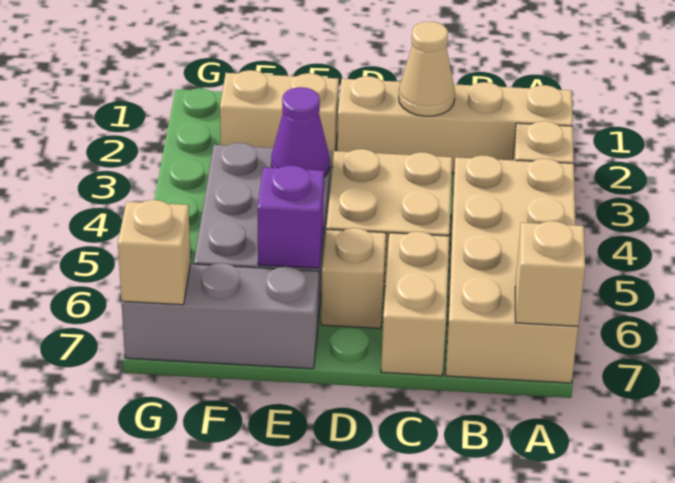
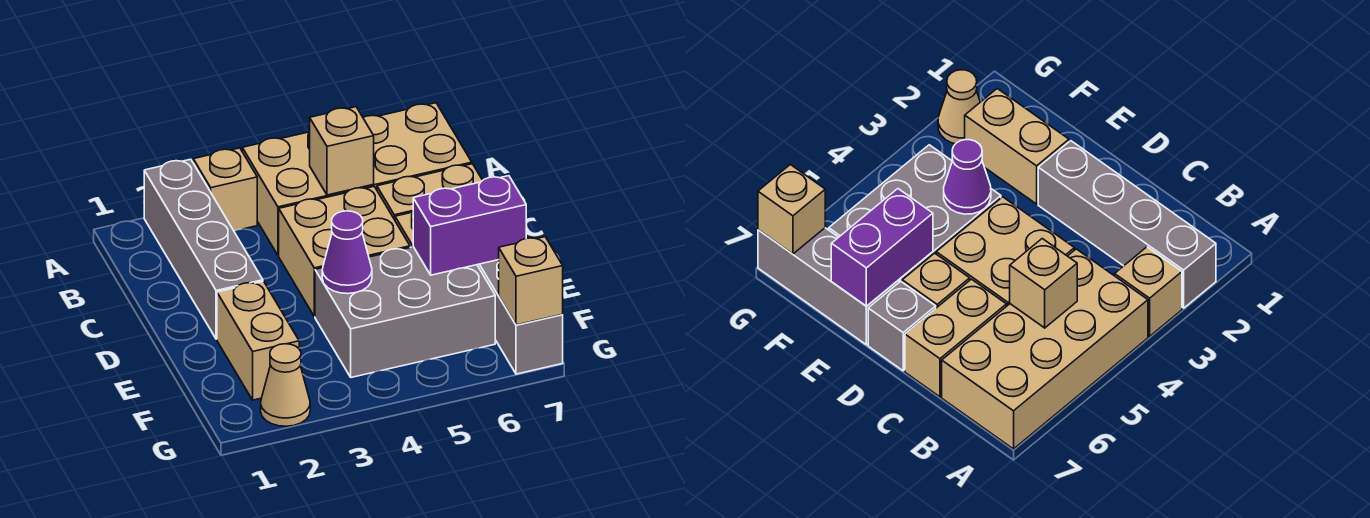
tan brick A2:D2 level 1 -> grey brick A2:D2 level 1
tan brick A7 level 2 -> tan brick B5 level 2
tan cone C2 level 2 -> tan cone G2 level 1
none -> grey brick D7 level 1
purple brick E6 level 2 -> purple brick E6:E7 level 2

